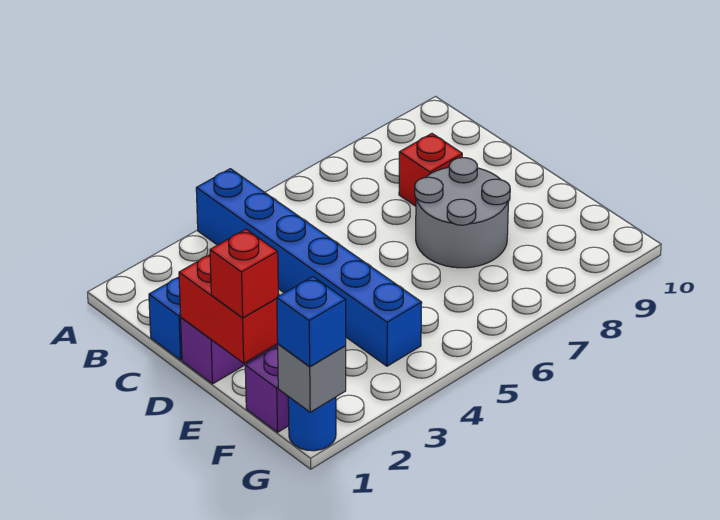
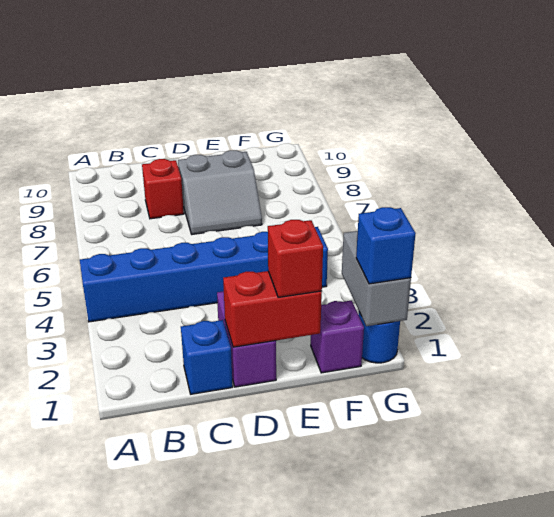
grey round brick D7:E8 level 1 -> grey slope D7:E8 level 1 top 8
grey brick G1 level 2 -> grey brick G1:G2 level 2

